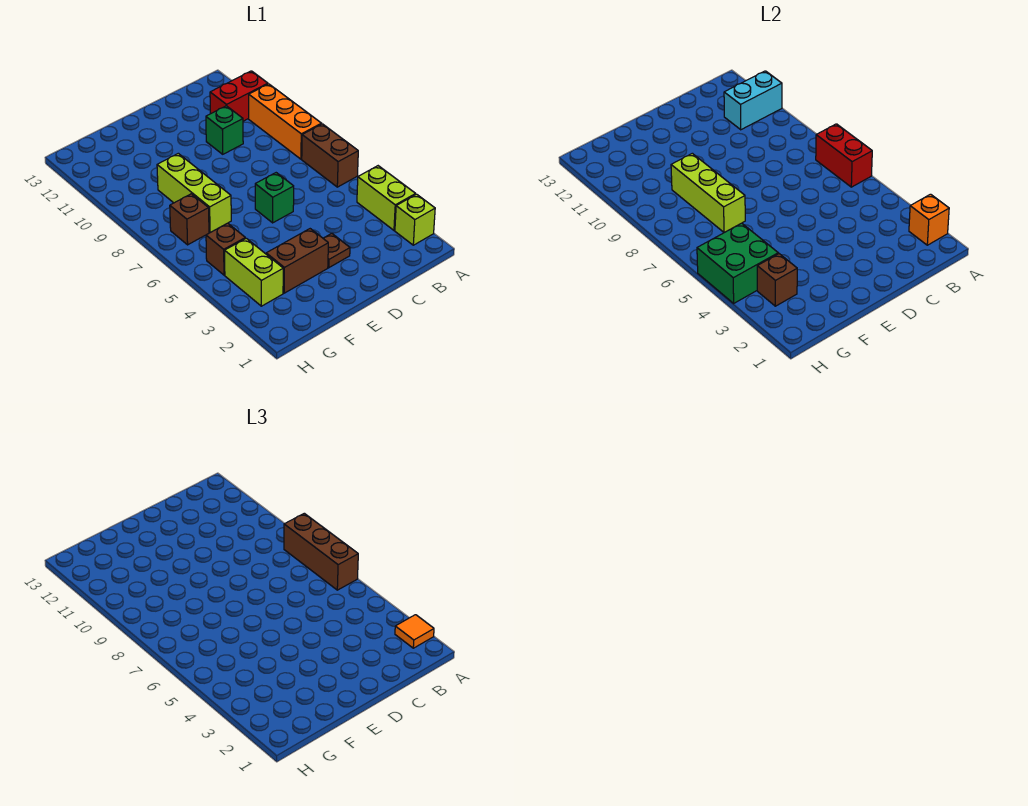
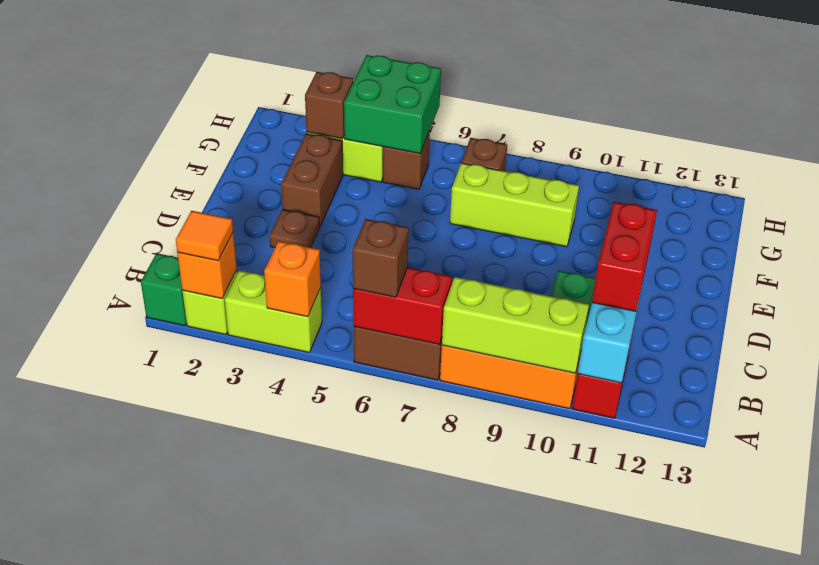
none -> orange brick A4 level 2
brown brick A6:A8 level 3 -> brown brick A6 level 3
none -> red brick B11:C11 level 3
green brick D6 level 1 -> green brick A1 level 1
lime brick F7:F9 level 2 -> lime brick A8:A10 level 2

